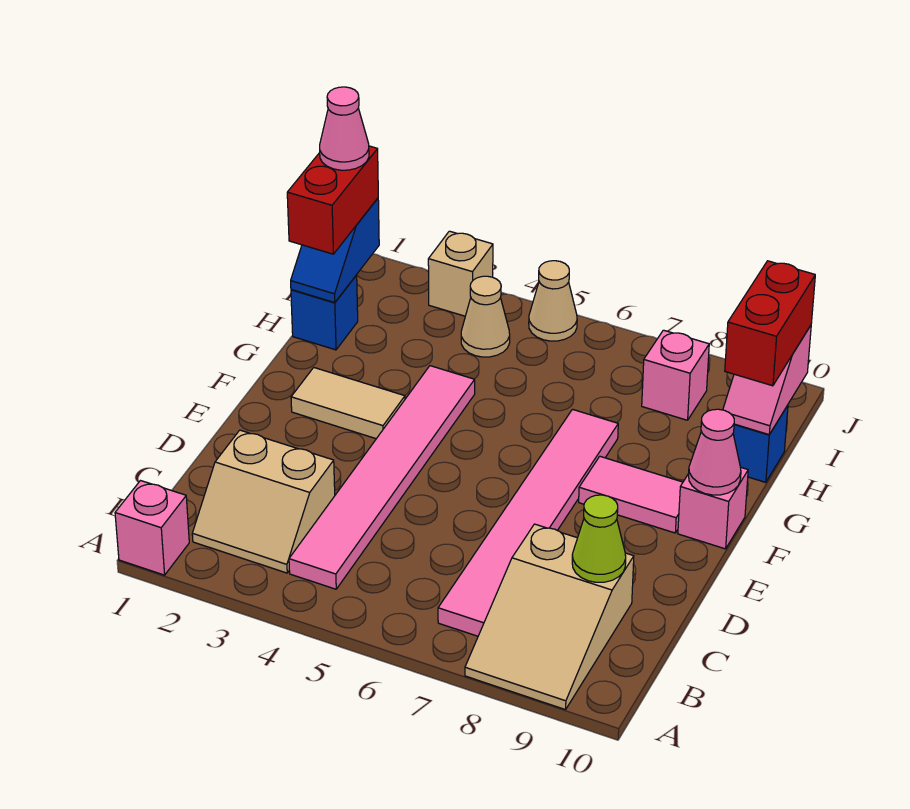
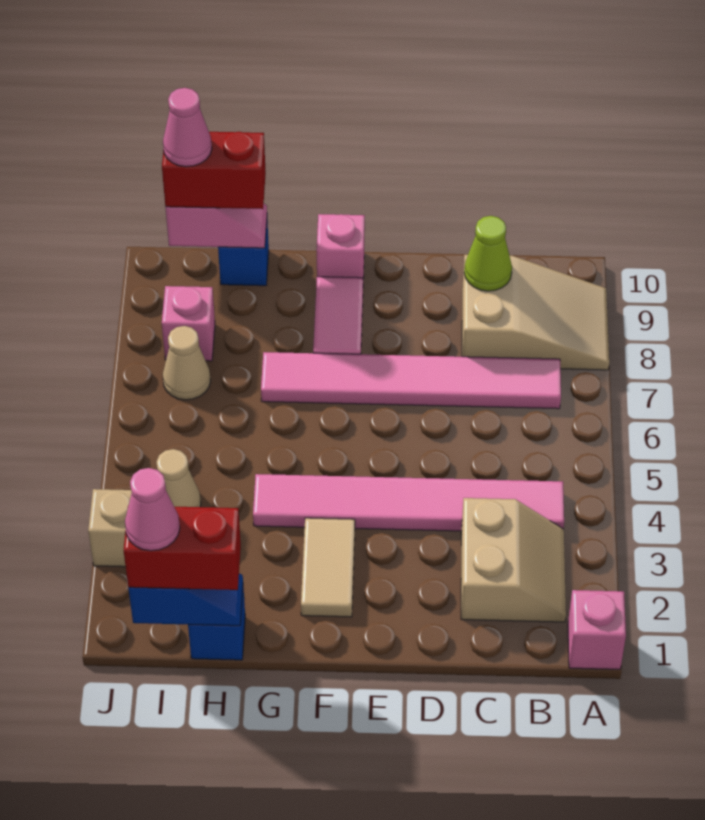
pink cone F10 level 2 -> pink cone I10 level 4
tan cone J5 level 1 -> tan cone I7 level 1

